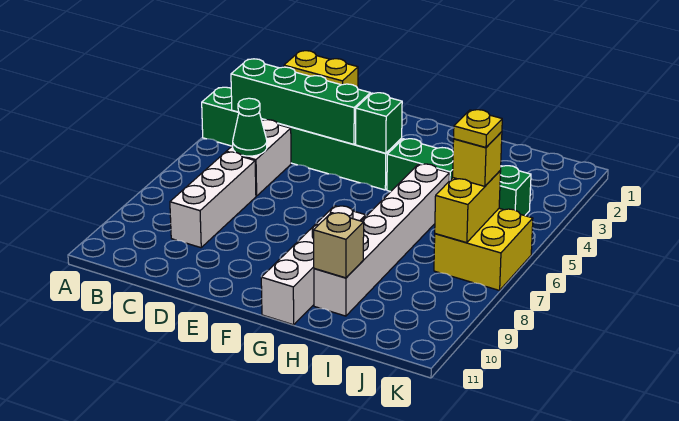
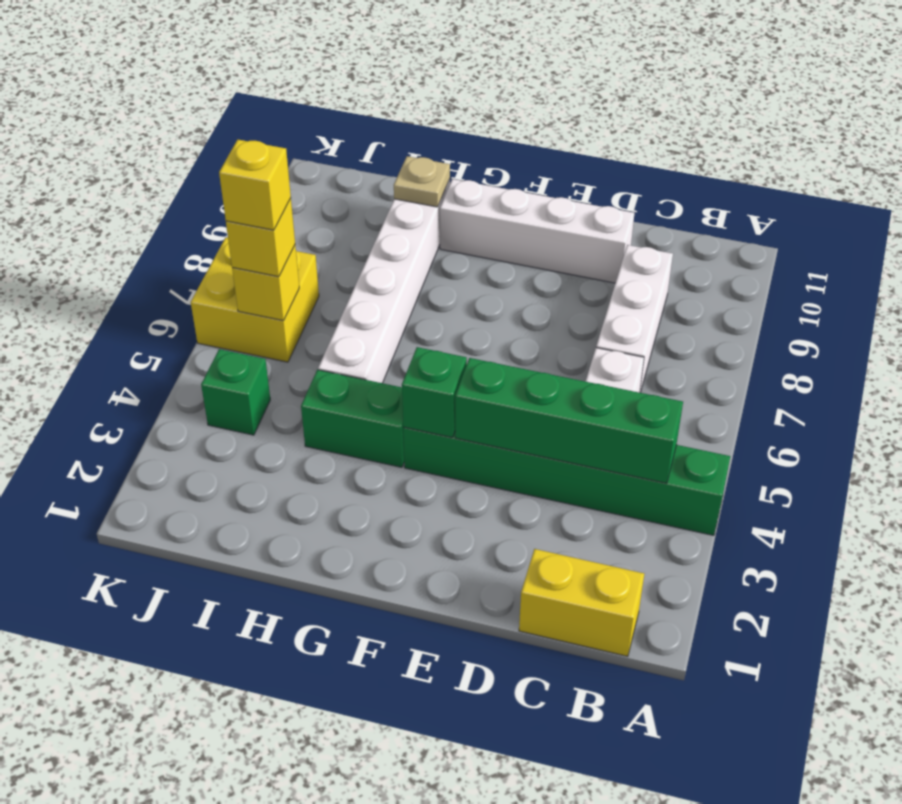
green cone C6 level 2 -> none
white brick G8:G11 level 1 -> white brick D10:G10 level 1
tan brick H10 level 2 -> tan plate H10 level 2
yellow brick J6:J7 level 2 -> yellow brick J6 level 2
yellow plate J6 level 4 -> yellow brick J6 level 4

